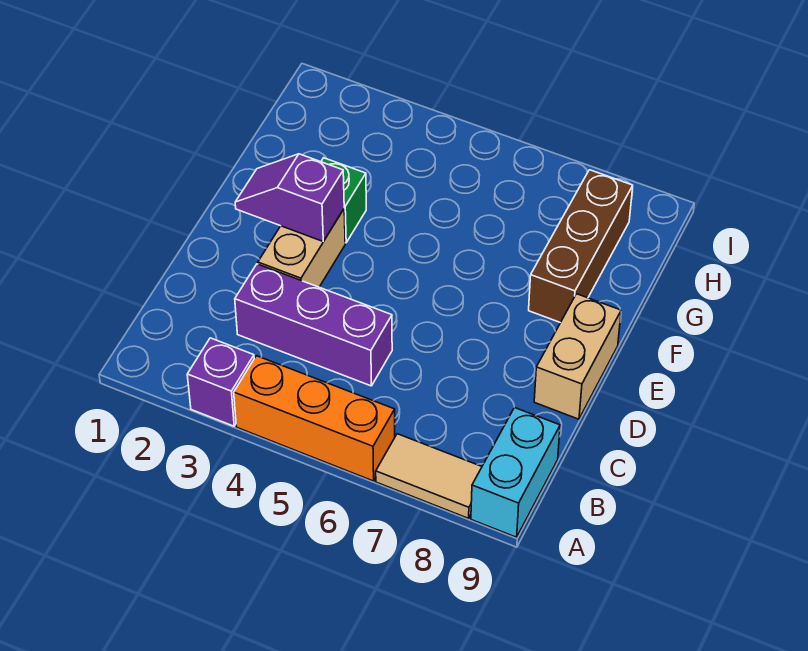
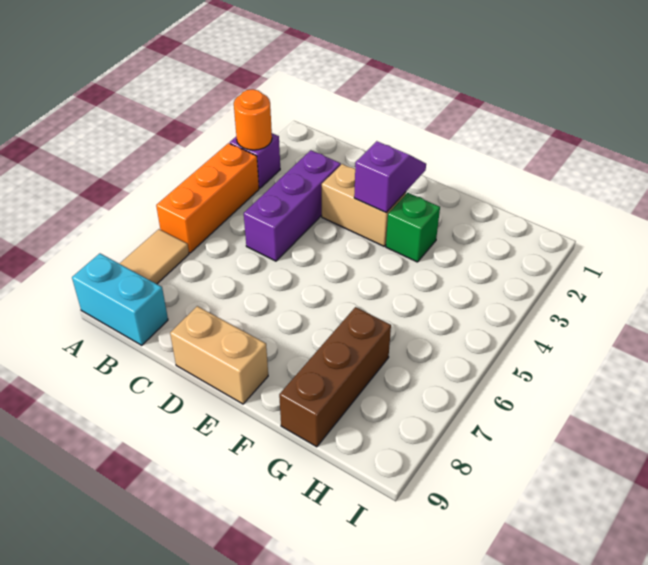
none -> orange round brick A3 level 2
brown brick F8:H8 level 1 -> brown brick G7:G9 level 1

